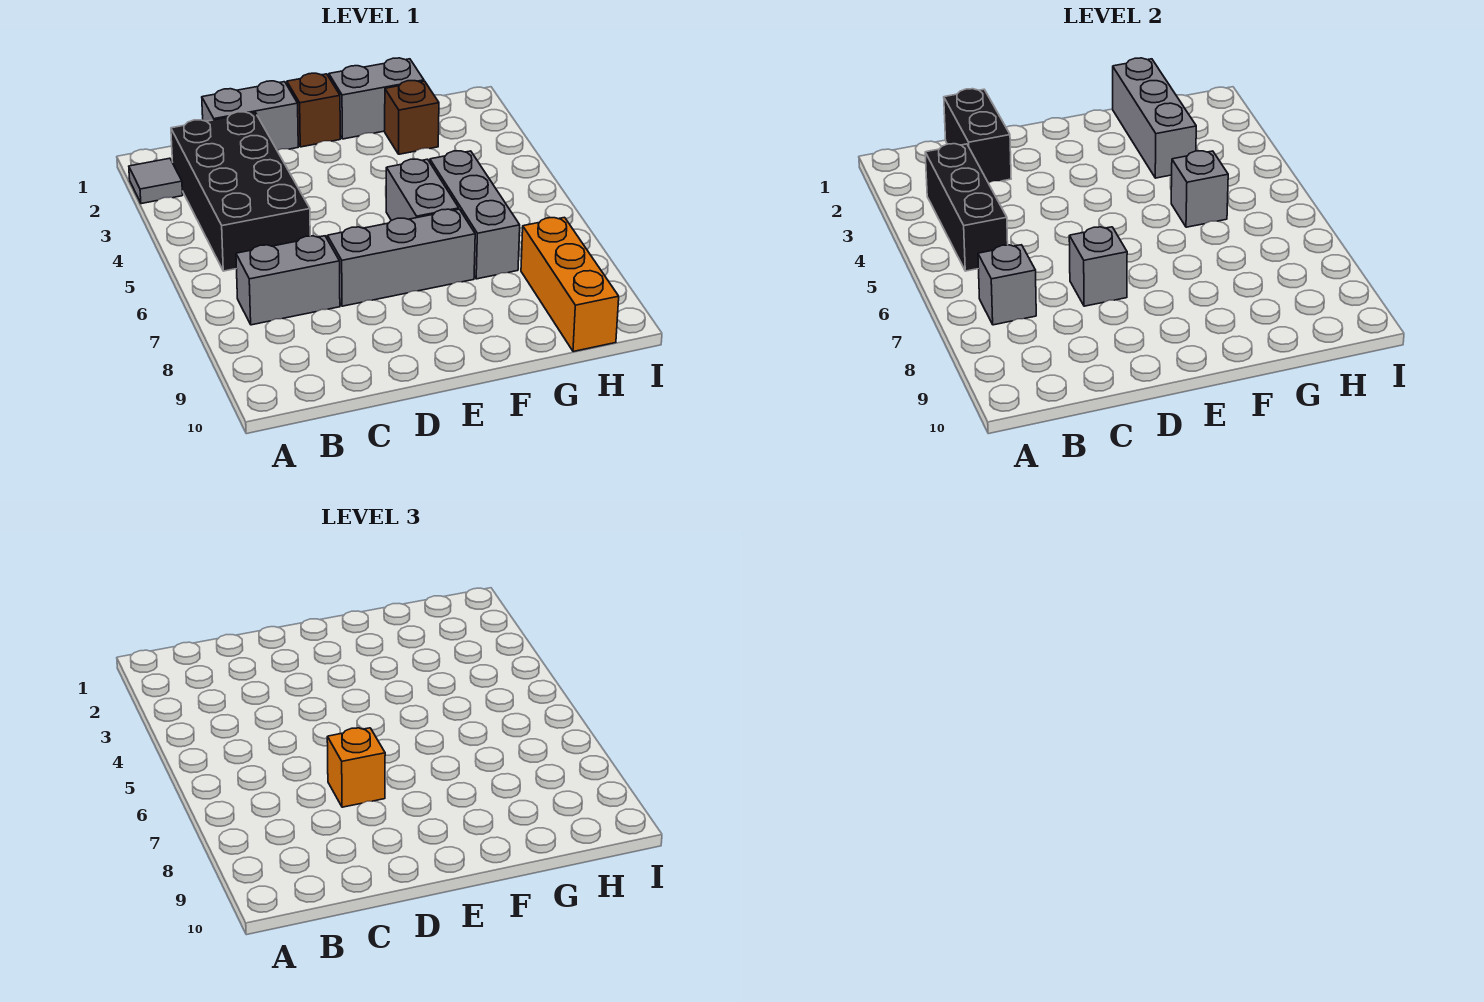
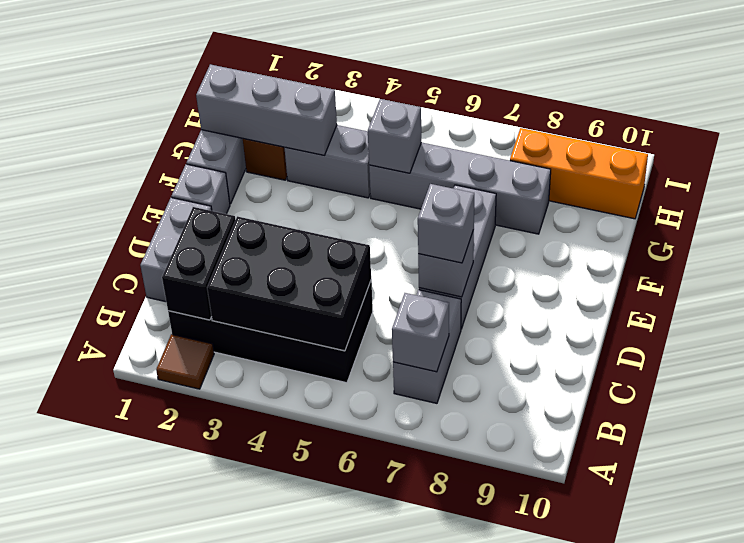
grey tile A2 level 1 -> brown tile A2 level 1
black brick B3:B5 level 2 -> black brick B3:C5 level 2
black brick C1:C2 level 2 -> black brick B2:C2 level 2
orange brick D7 level 3 -> grey brick D7 level 3
brown brick E1 level 1 -> grey brick E1 level 1
grey brick F5:F6 level 1 -> grey brick G3:G4 level 1
grey brick G5:G7 level 1 -> grey brick G5:G8 level 1

